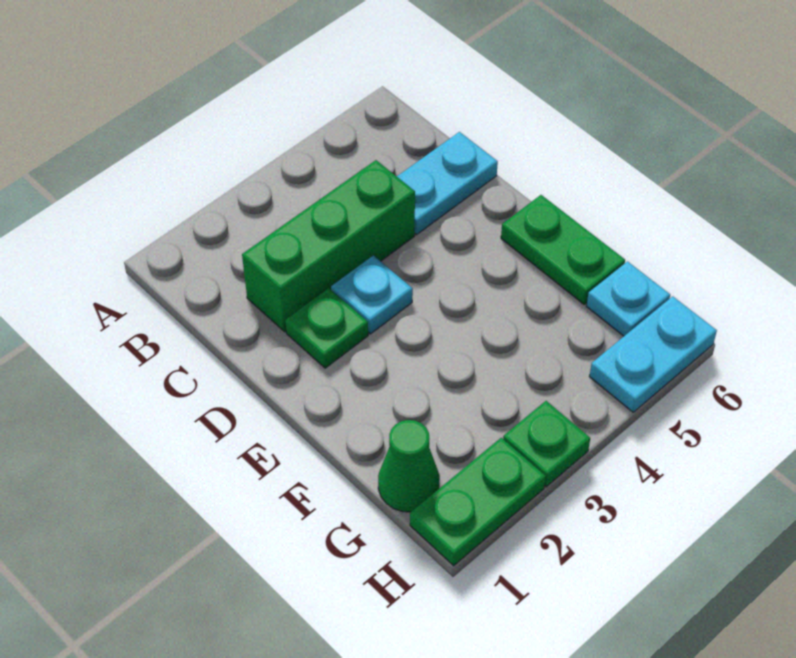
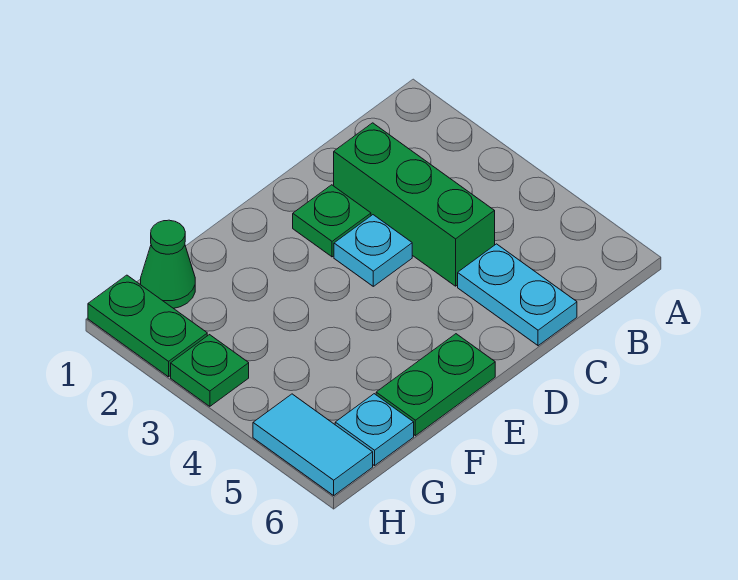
cyan plate H5:H6 level 1 -> cyan tile H5:H6 level 1

